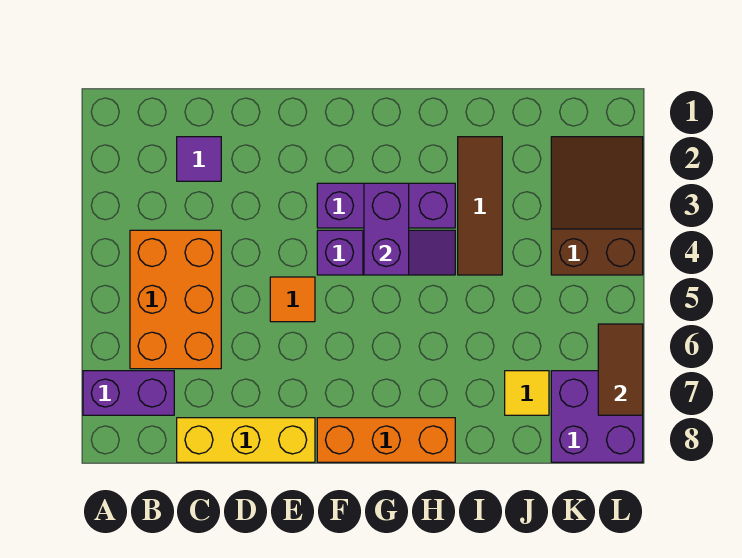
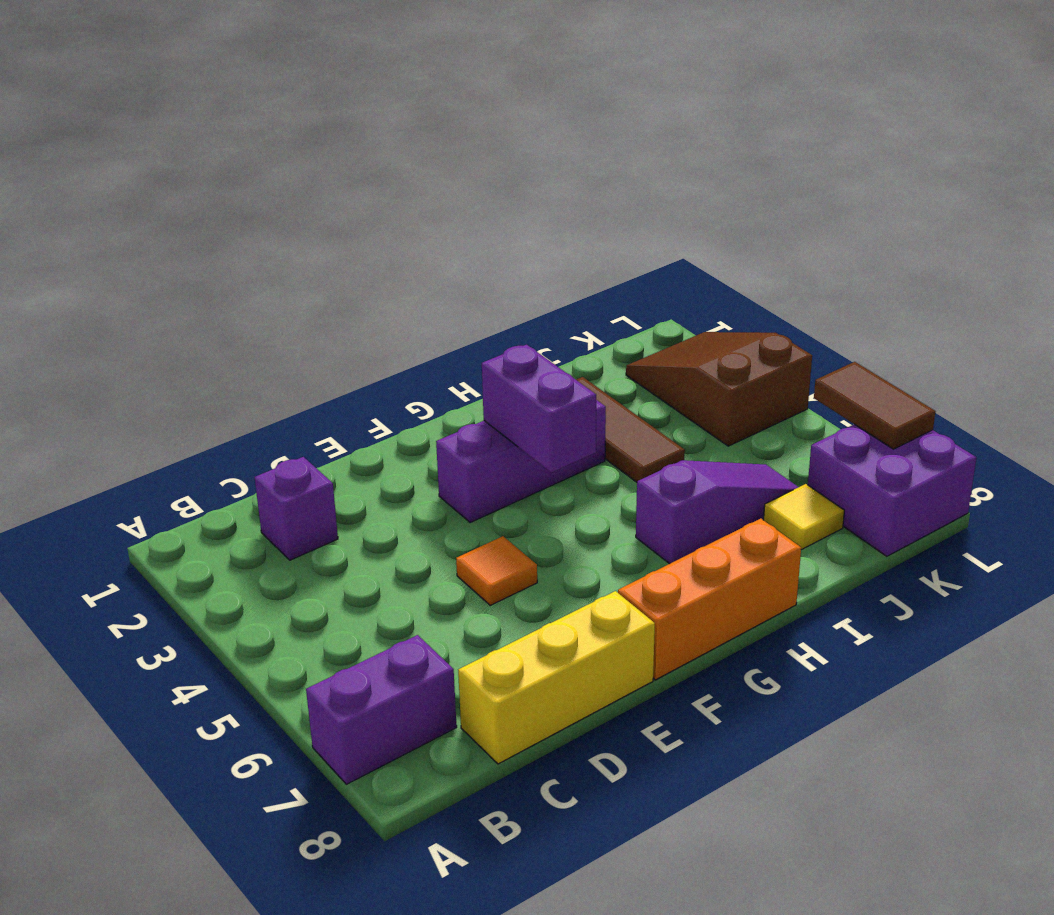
orange brick B4:C6 level 1 -> none
purple tile C2 level 1 -> purple brick C2 level 1
purple slope F4:H4 level 1 top F -> purple slope H6:J6 level 1 top H

